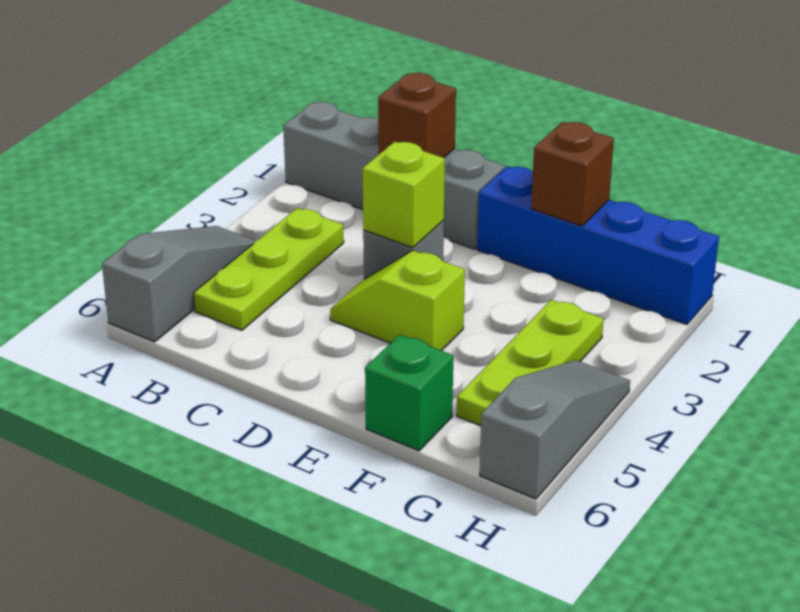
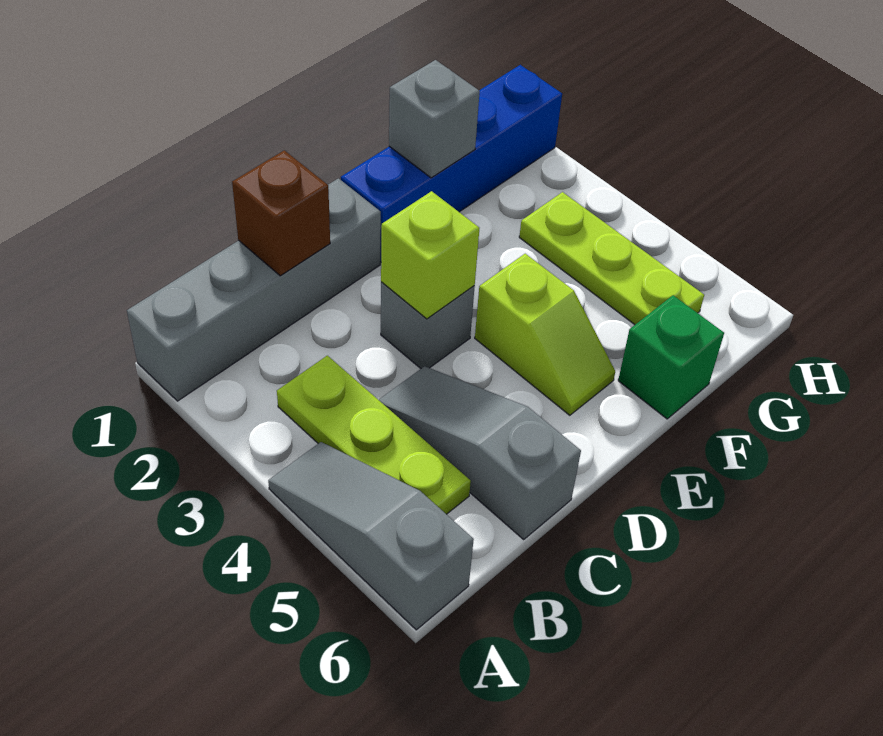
lime slope D4:E4 level 1 top E -> lime slope E4:E5 level 1 top 4
brown brick F1 level 2 -> grey brick F1 level 2
grey slope H4:H6 level 1 top 6 -> grey slope C4:C6 level 1 top 6

